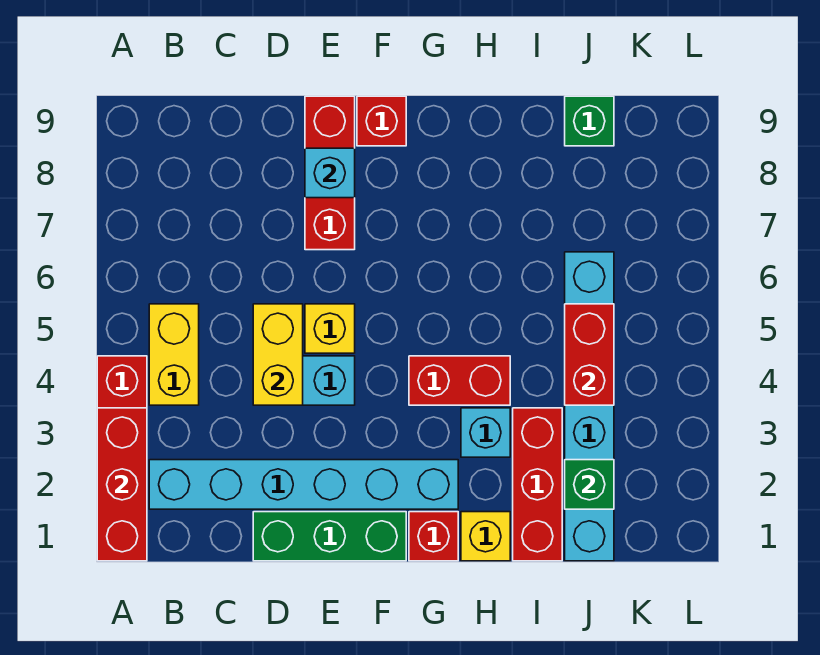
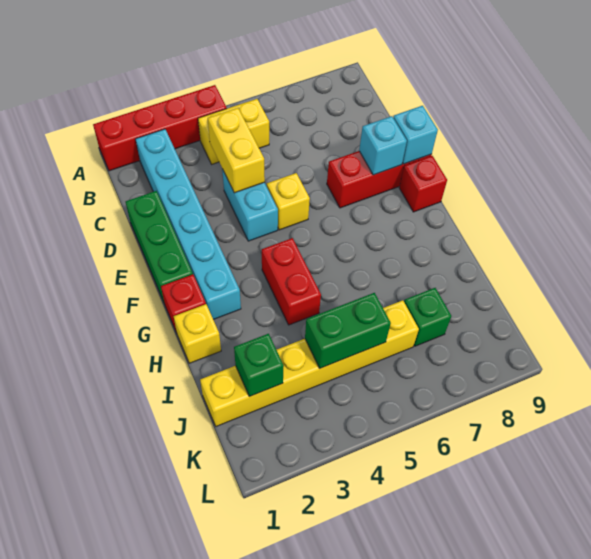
red brick A1:A3 level 2 -> none
yellow brick D4:D5 level 2 -> yellow brick C4:D4 level 2
cyan brick H3 level 1 -> cyan brick E9 level 2
red brick I1:I3 level 1 -> none
cyan brick J1:J6 level 1 -> yellow brick J1:J6 level 1
red brick J4:J5 level 2 -> green brick J4:J5 level 2
green brick J9 level 1 -> green brick J7 level 1

